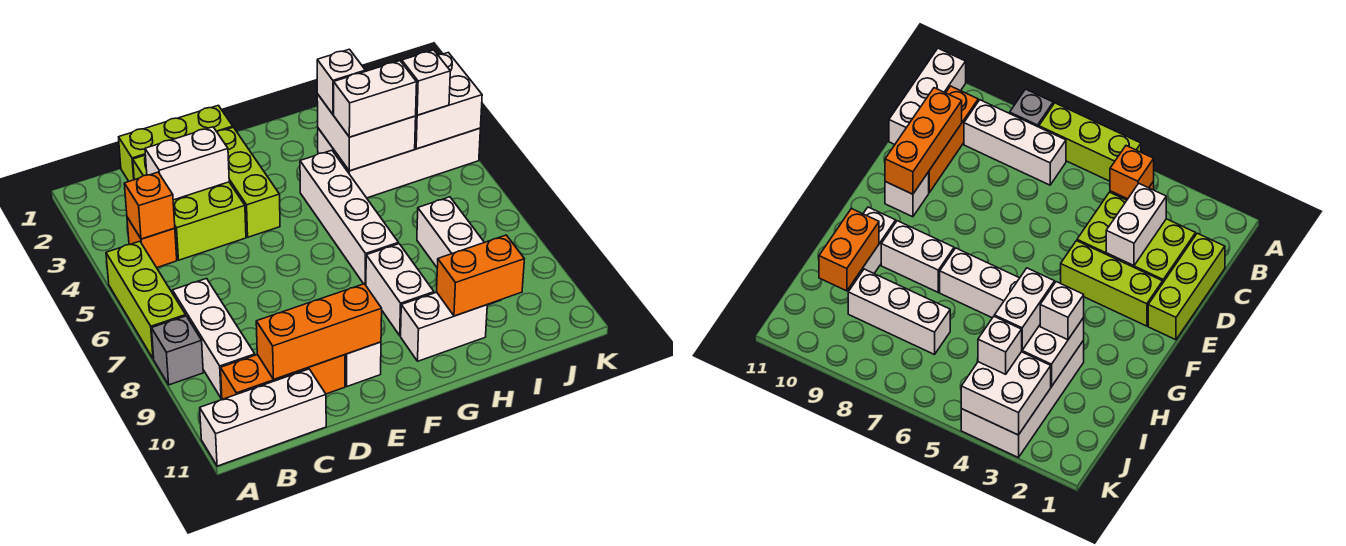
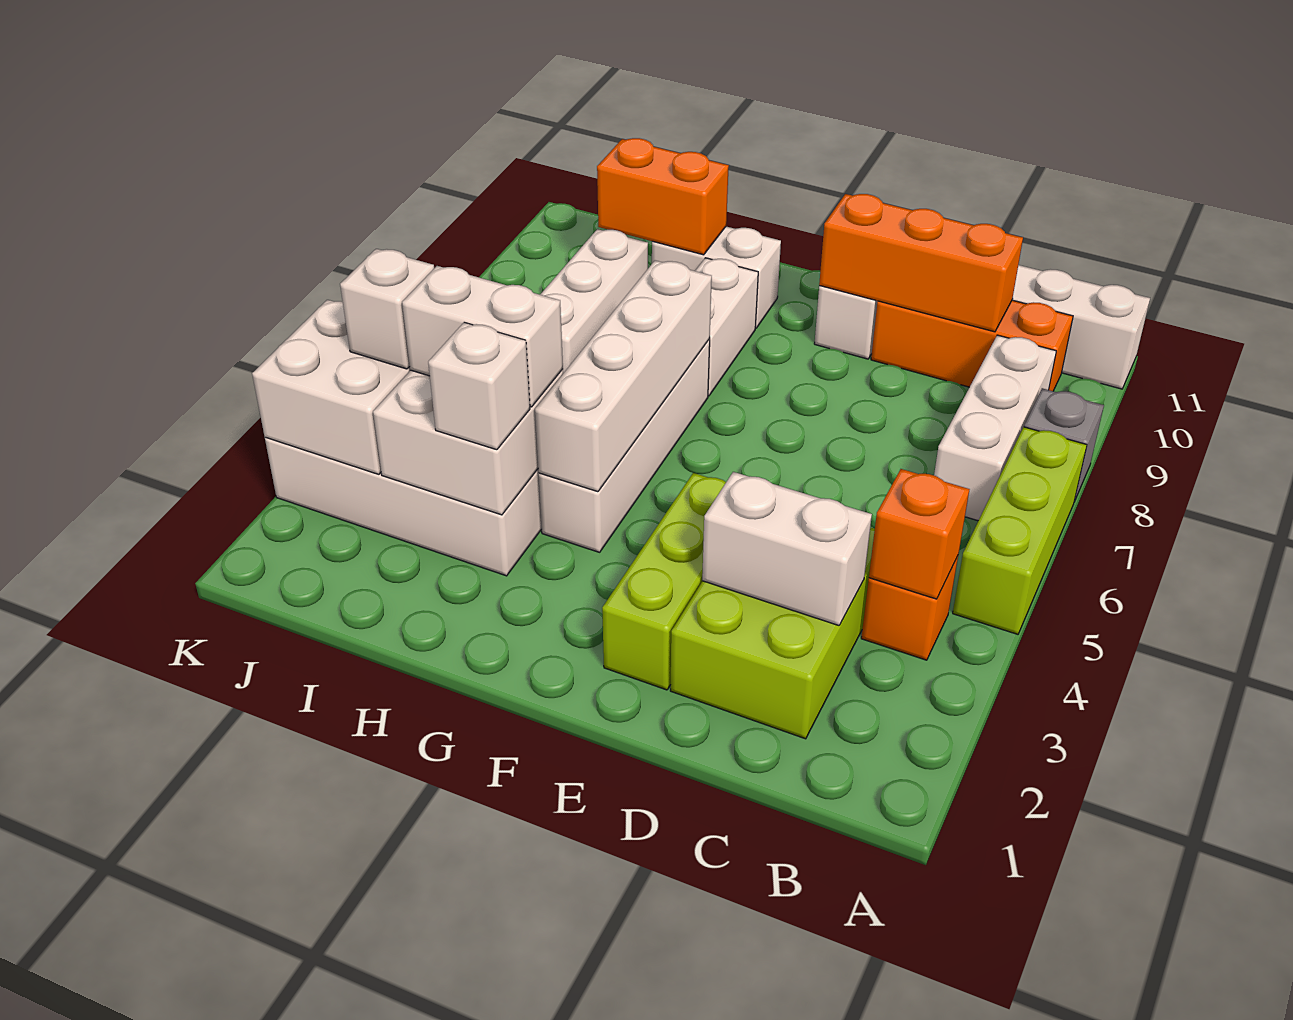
lime brick C1:E1 level 1 -> none
none -> white brick G4:G7 level 2

